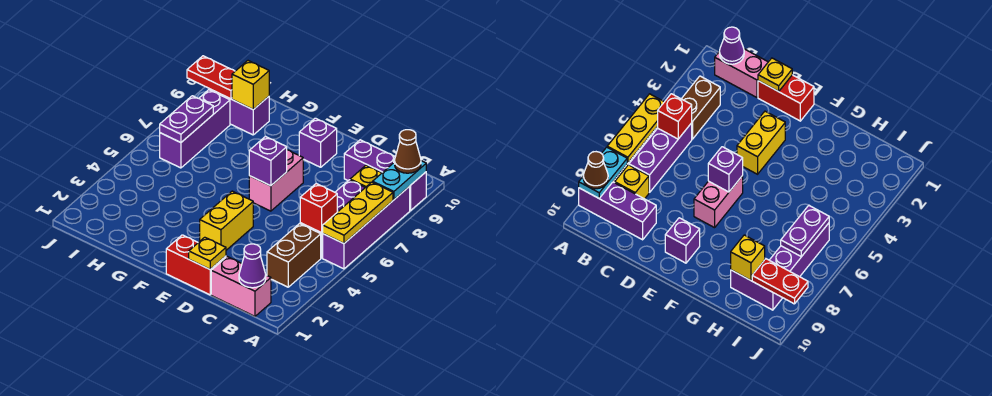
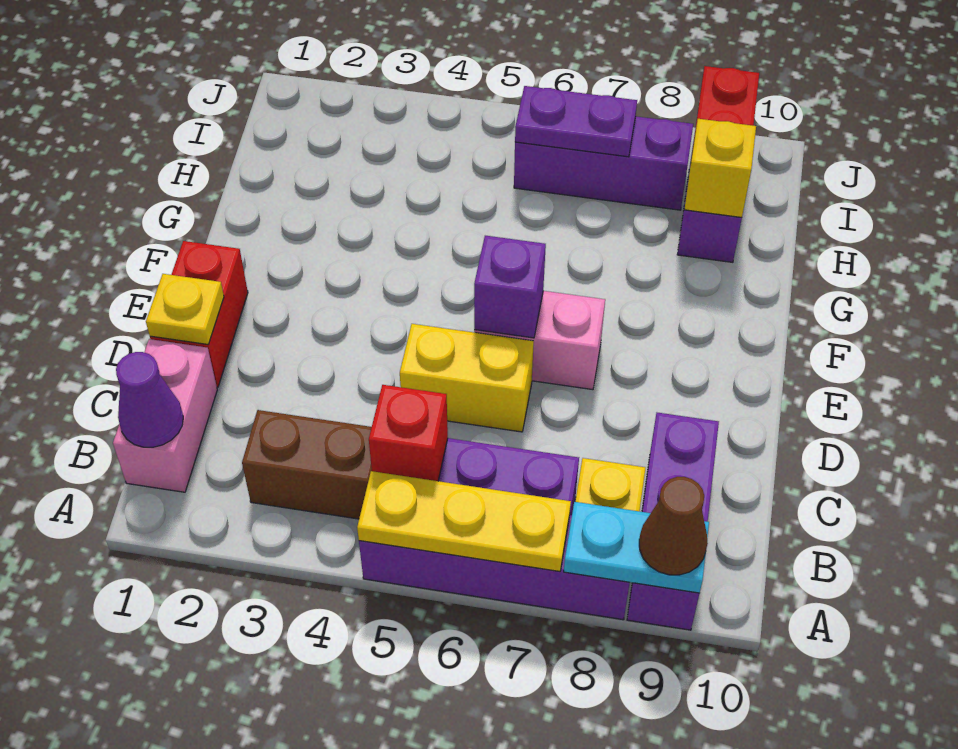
yellow brick E3:E4 level 1 -> yellow brick D5:D6 level 1
purple brick E9 level 1 -> none

